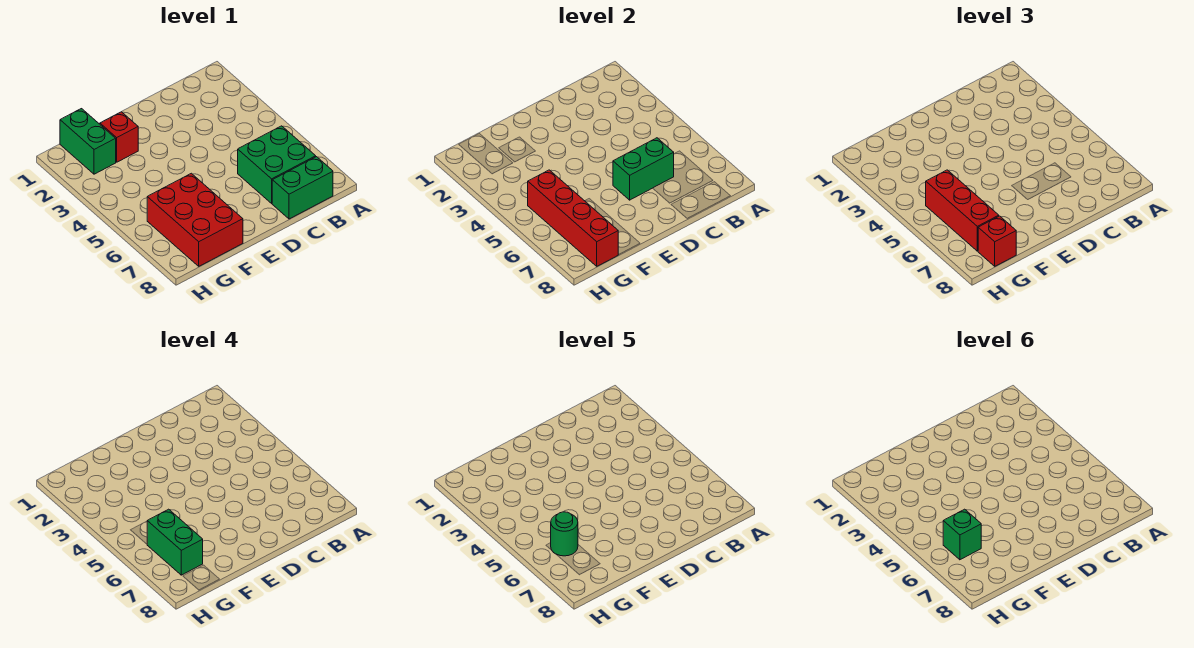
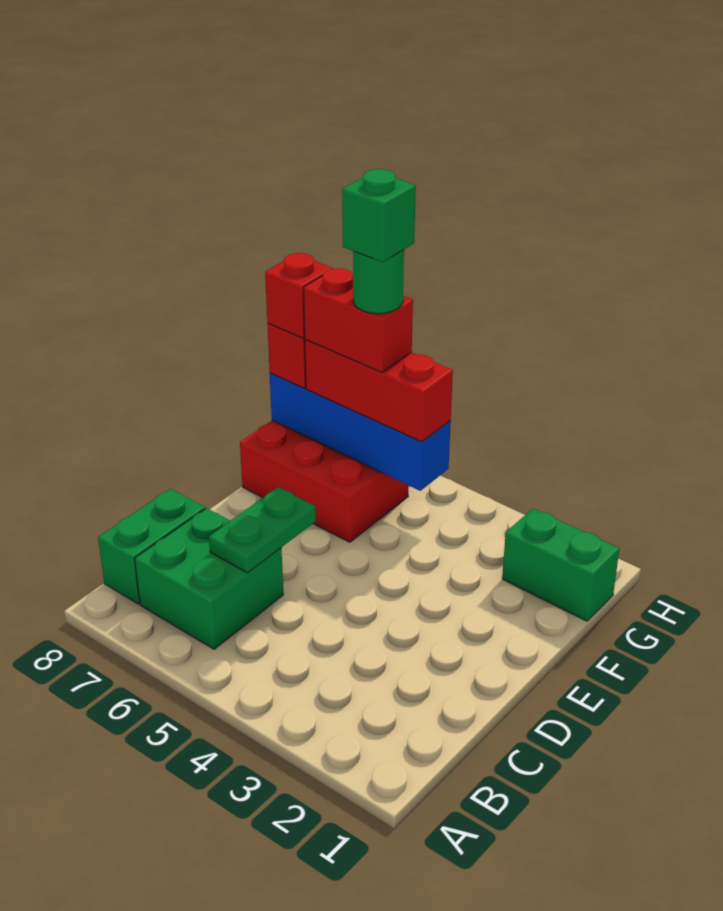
green brick C6:D6 level 2 -> green plate C6:D6 level 2
red brick F2 level 1 -> red brick G8 level 4
red brick G5:G8 level 2 -> blue brick G5:G8 level 2
green brick G6:G7 level 4 -> red brick G6:G7 level 4

